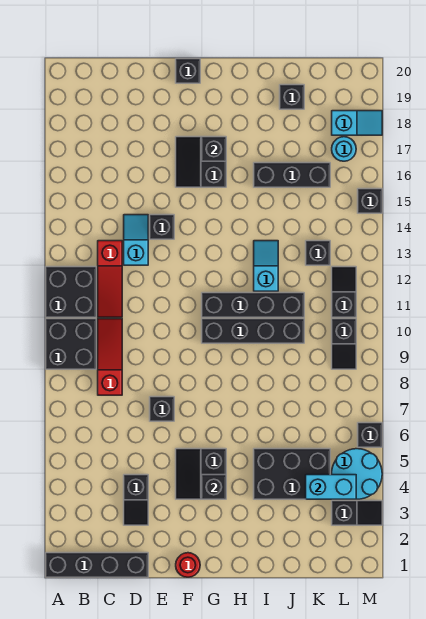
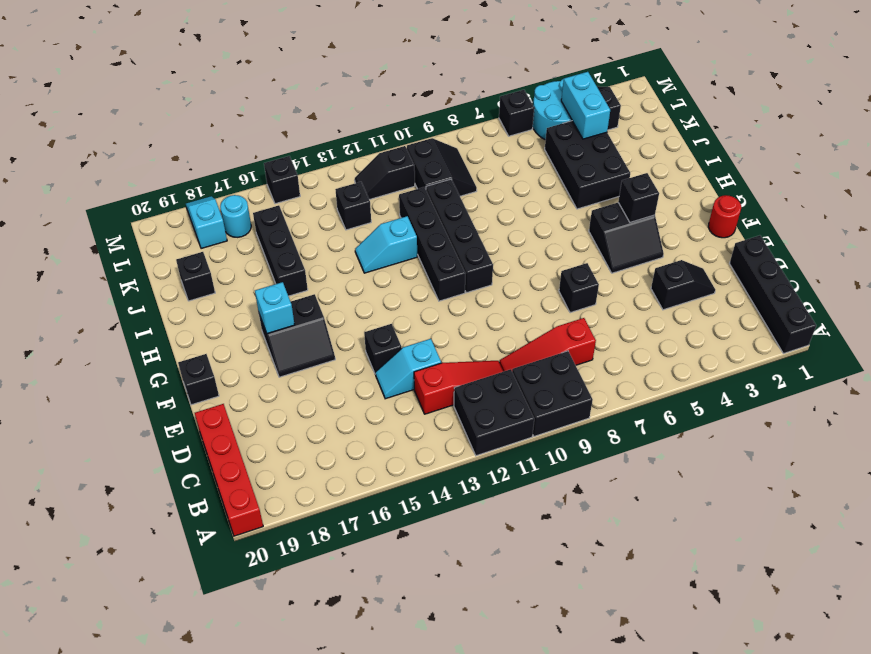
none -> red brick A20:D20 level 1
black brick G17 level 2 -> cyan brick G17 level 2
black slope L9:L10 level 1 top 10 -> black slope K9:L10 level 1 top 10

